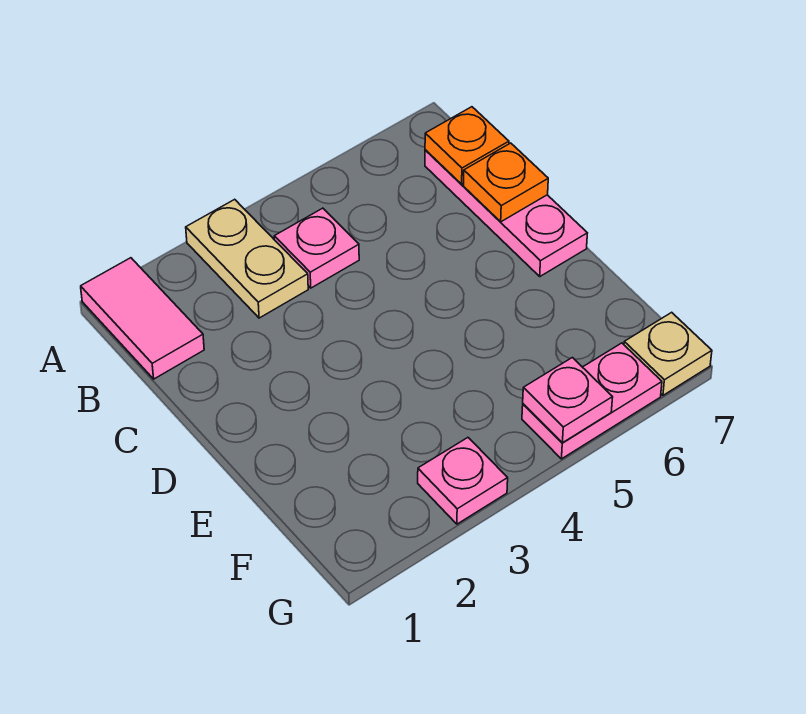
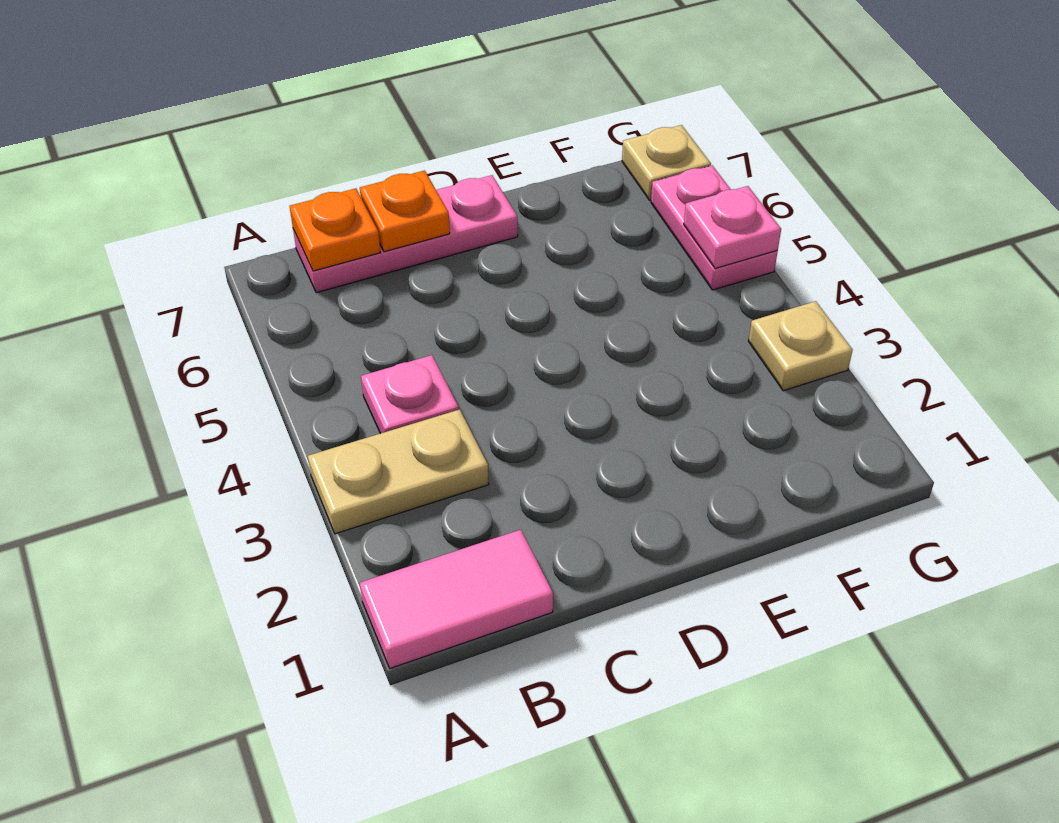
pink plate G3 level 1 -> tan plate G3 level 1

